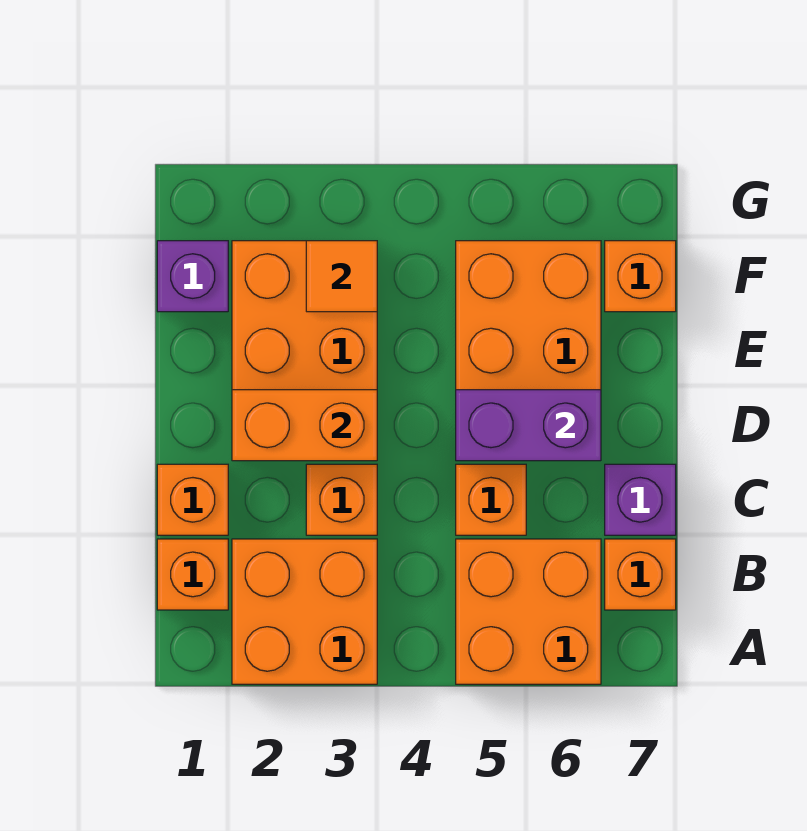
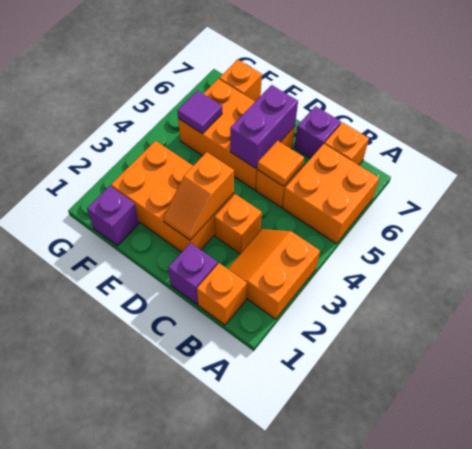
orange brick A2:B3 level 1 -> orange slope A2:B3 level 1 top A
orange brick C1 level 1 -> purple brick C1 level 1
orange brick D2:D3 level 2 -> orange slope D2:D3 level 2 top 3
orange tile F3 level 2 -> orange tile C5 level 2
none -> purple tile F5 level 2

